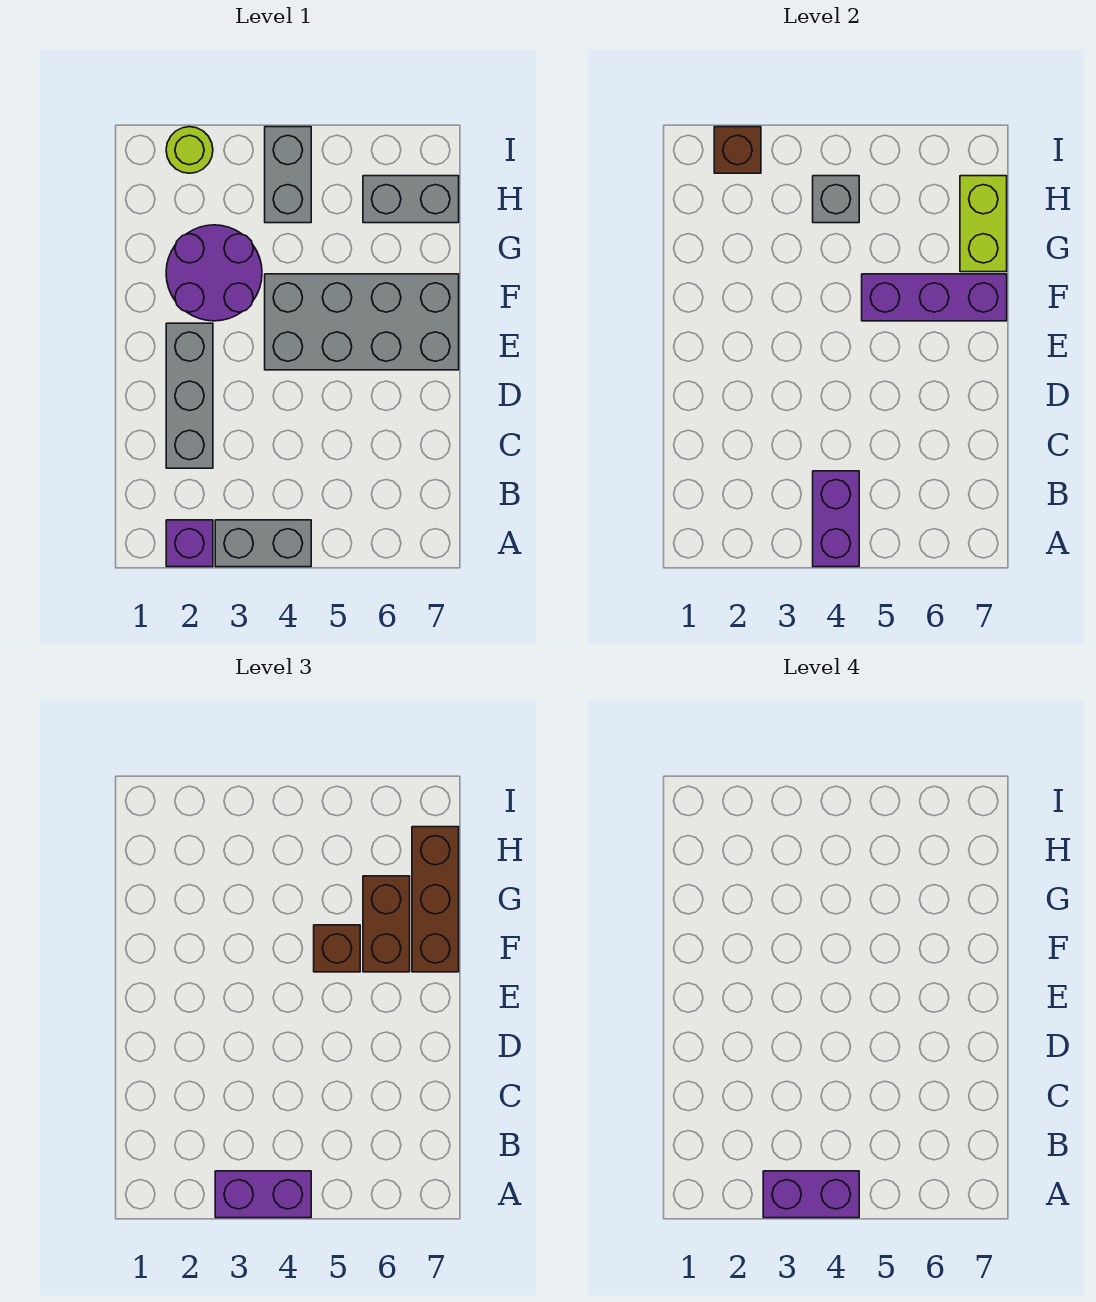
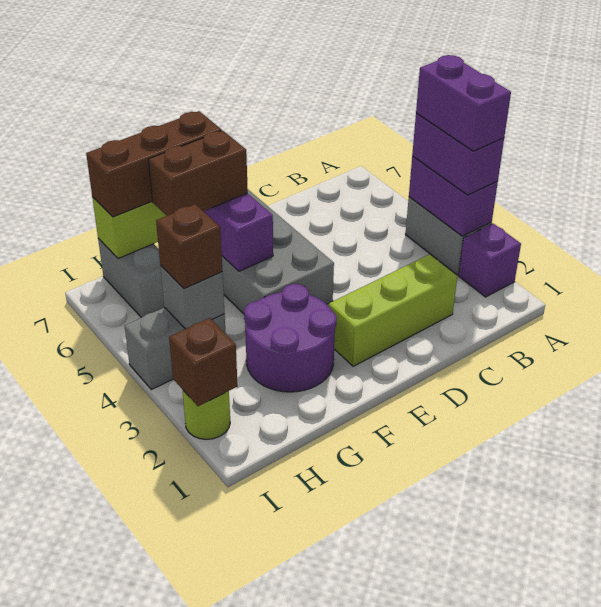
purple brick A4:B4 level 2 -> purple brick A3:A4 level 2
grey brick C2:E2 level 1 -> lime brick C2:E2 level 1
brown brick F5 level 3 -> brown brick H4 level 3

